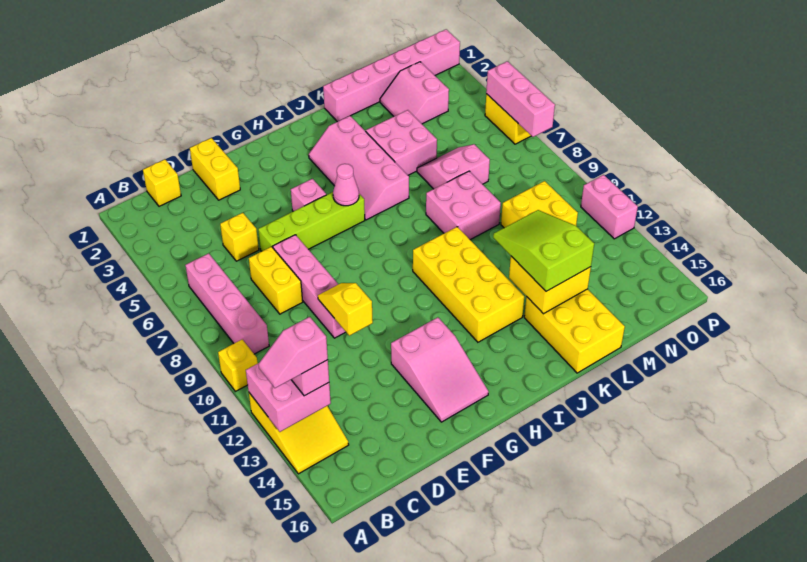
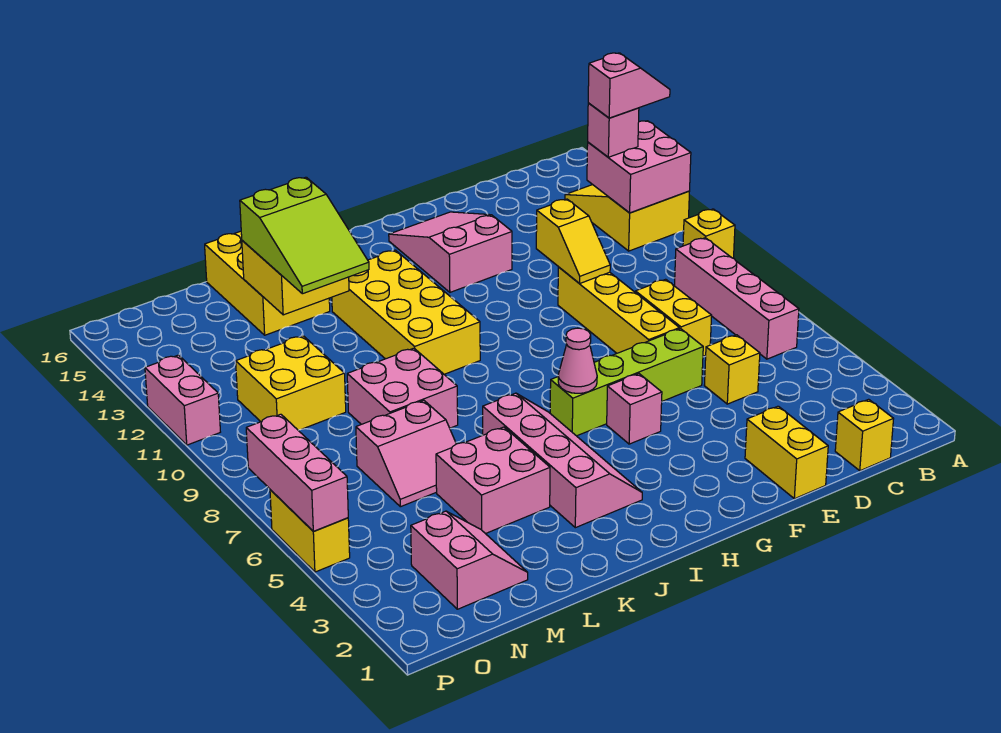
pink brick E7:E10 level 1 -> yellow brick E7:E10 level 1
pink brick K1:P1 level 1 -> none

